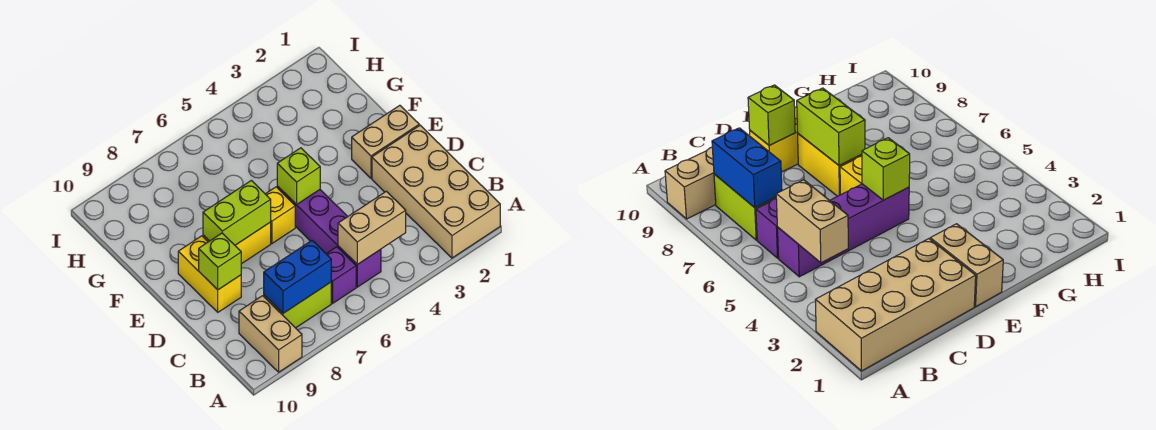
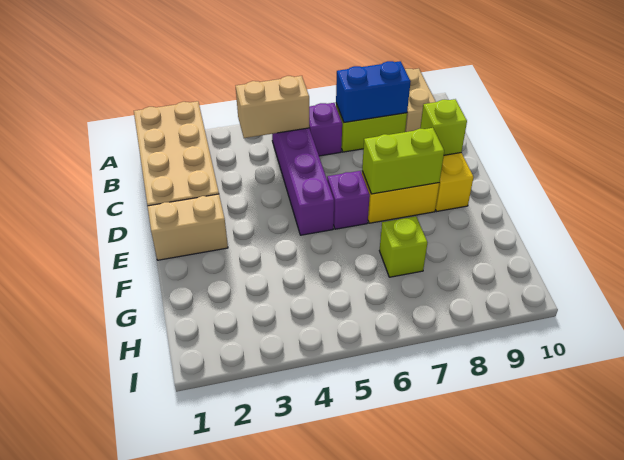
lime brick E5 level 2 -> lime brick G7 level 1
yellow brick E6 level 1 -> purple brick E6 level 1

